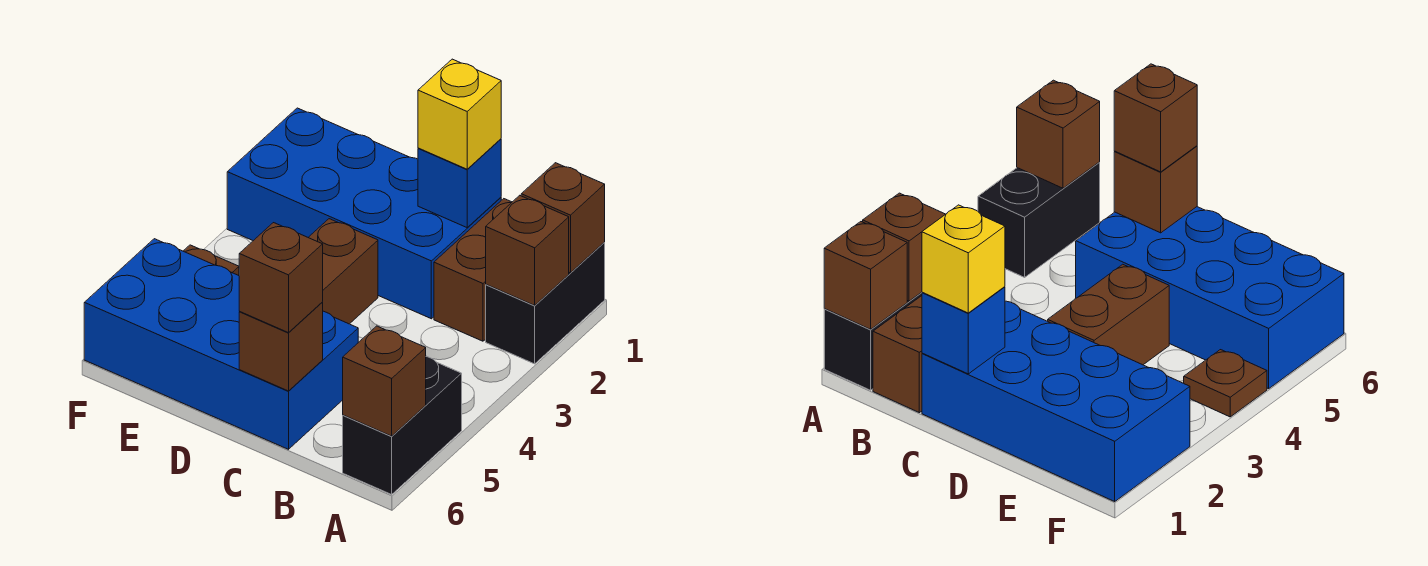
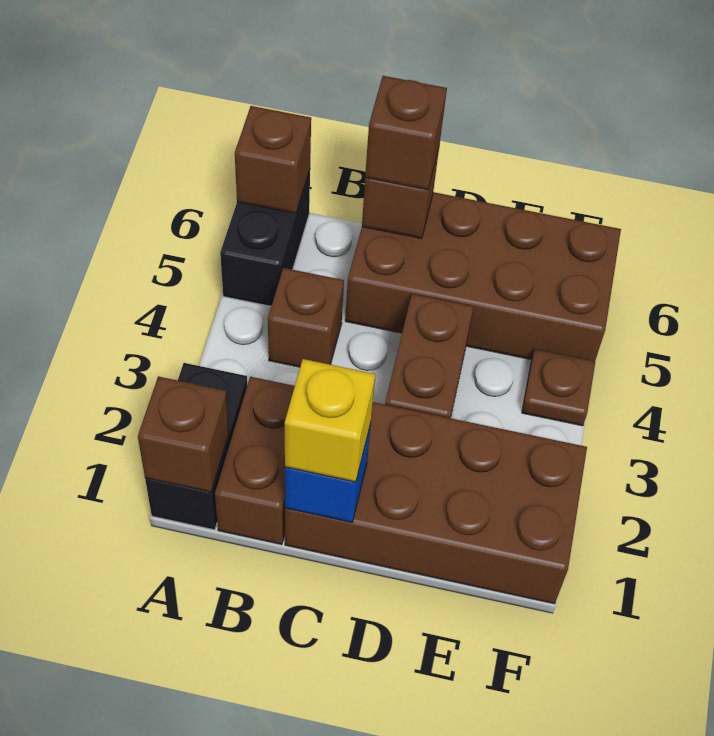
brown brick A2 level 2 -> brown brick B4 level 1
blue brick C1:F2 level 1 -> brown brick C1:F2 level 1
blue brick C5:F6 level 1 -> brown brick C5:F6 level 1

